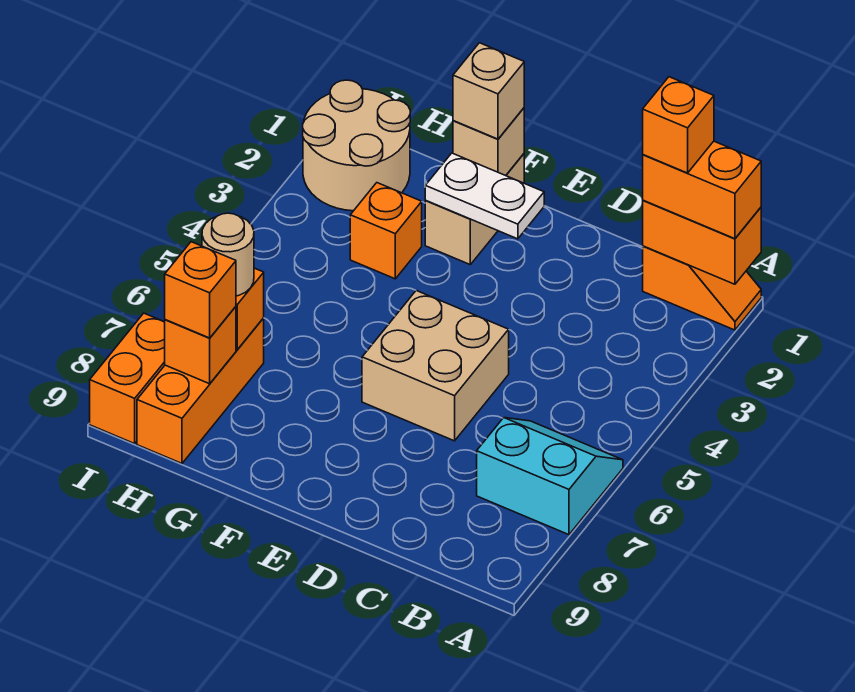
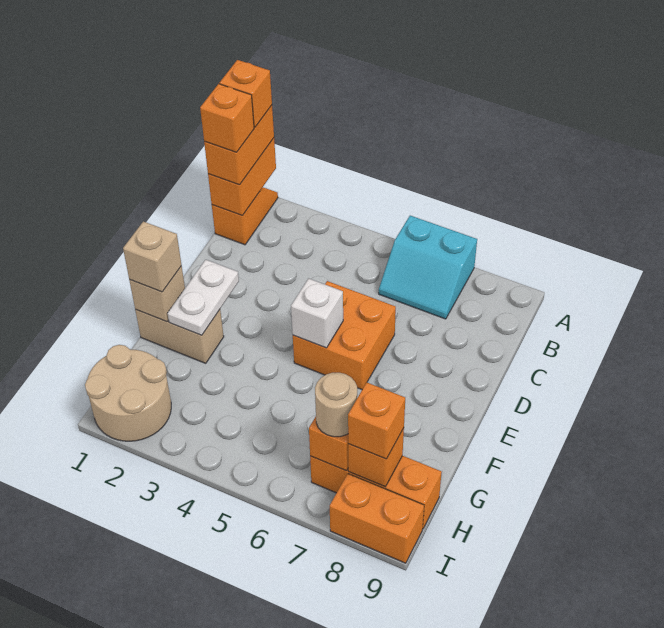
cyan slope A6:B7 level 1 top 7 -> cyan slope A6:B7 level 1 top A
tan brick D5:E6 level 1 -> orange brick D5:E6 level 1
none -> white brick E5 level 2
orange brick G3 level 1 -> orange brick A1 level 4

